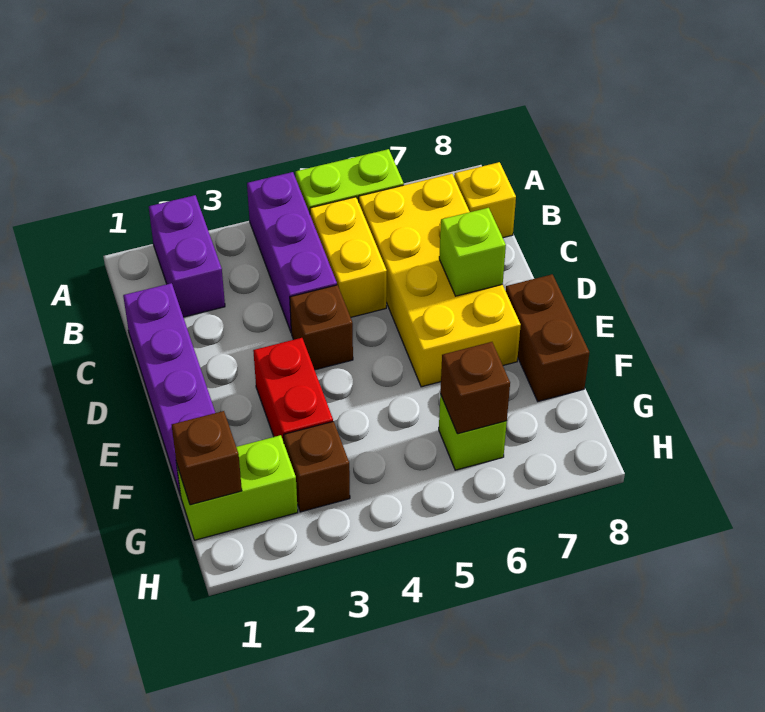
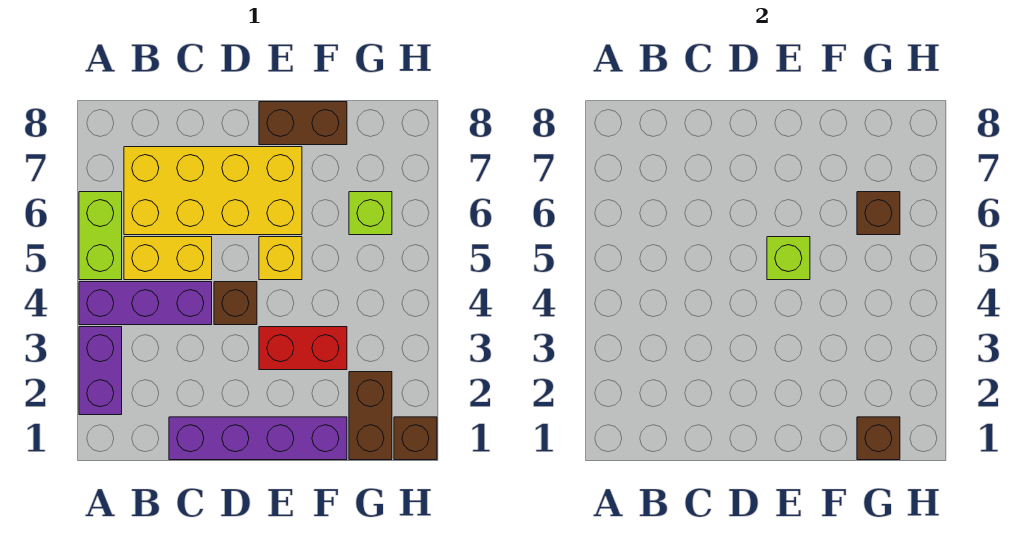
purple brick A2:B2 level 1 -> purple brick A2:A3 level 1
yellow brick B8 level 1 -> yellow brick E5 level 1
lime brick D7 level 2 -> lime brick E5 level 2
lime brick G1:G2 level 1 -> brown brick G1:G2 level 1
brown brick G3 level 1 -> brown brick H1 level 1

